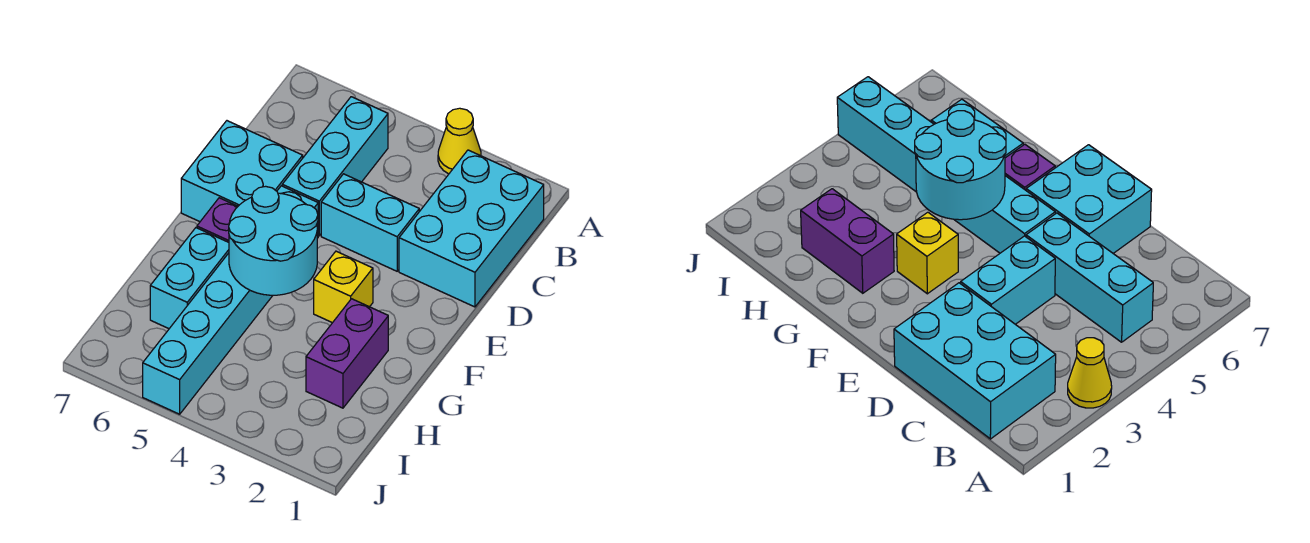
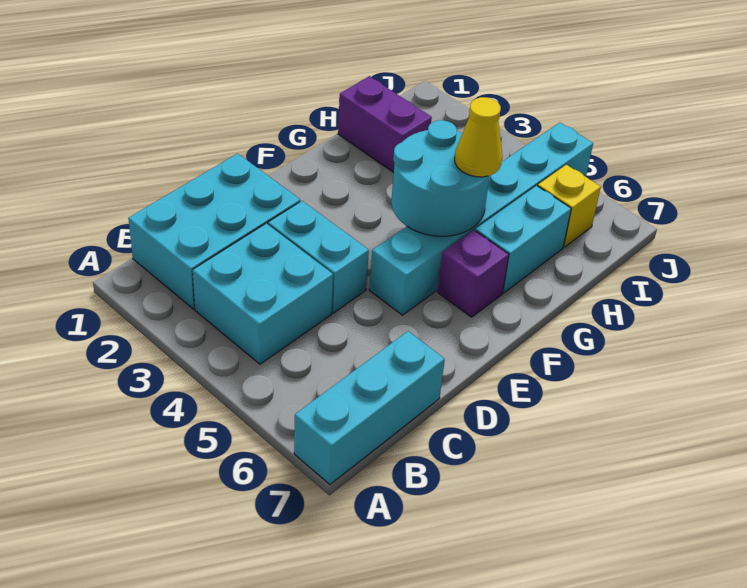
yellow cone A3 level 1 -> yellow cone G5 level 3
cyan brick B5:D5 level 1 -> cyan brick A7:C7 level 1
cyan brick D6:E7 level 1 -> cyan brick B3:C4 level 1
yellow brick F3 level 1 -> yellow brick I6 level 1
purple brick G2:H2 level 1 -> purple brick H1:H2 level 1

